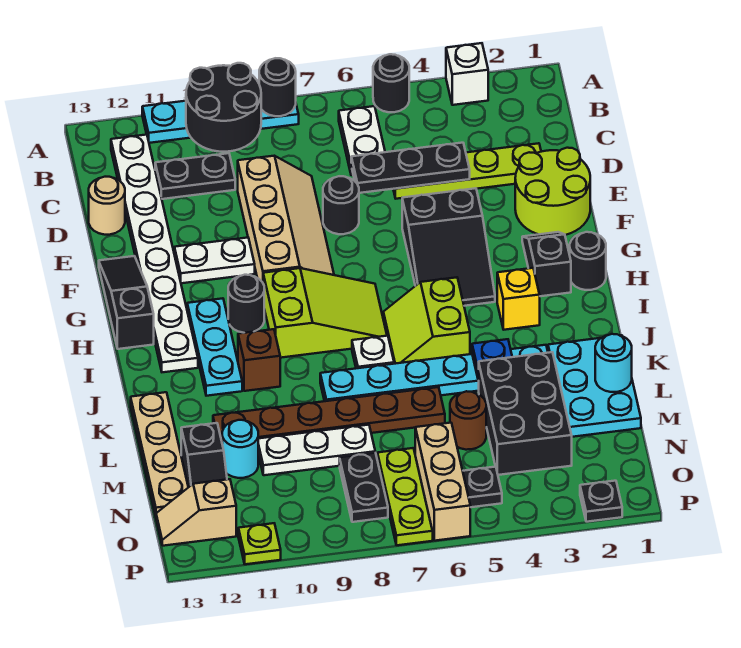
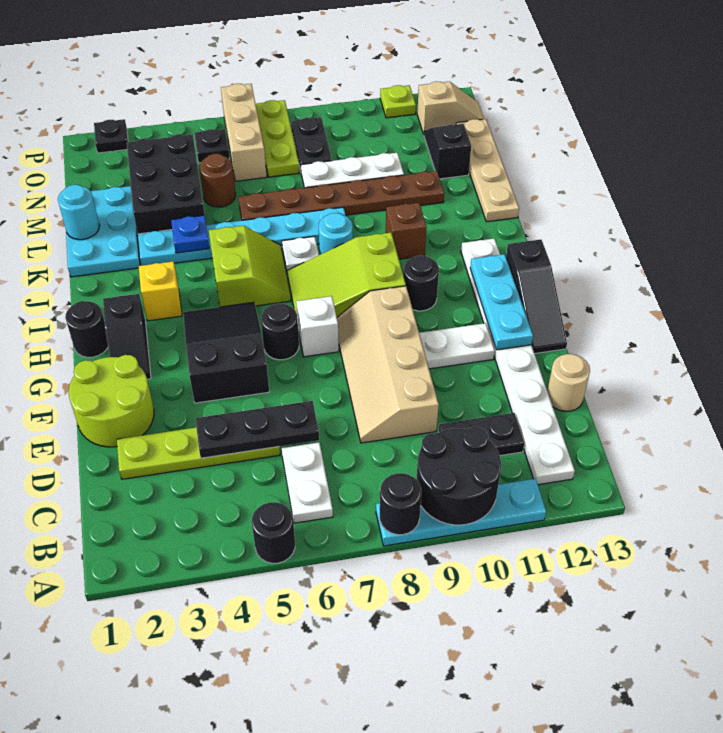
white brick A3 level 1 -> white brick G7 level 1
black round brick E7 level 1 -> black round brick G6 level 1
cyan plate H11:J11 level 1 -> cyan plate F12:H12 level 2
cyan round brick M11 level 1 -> cyan round brick J8 level 1

